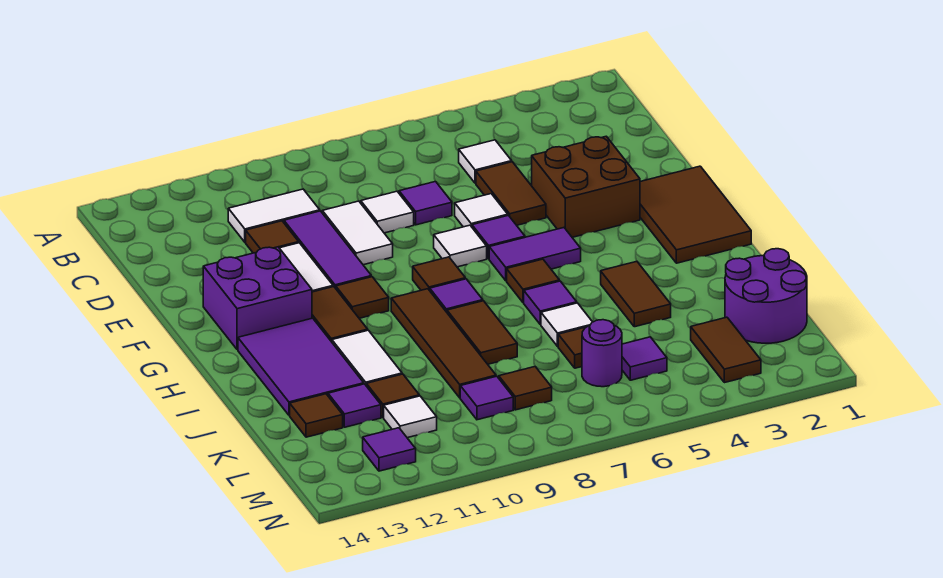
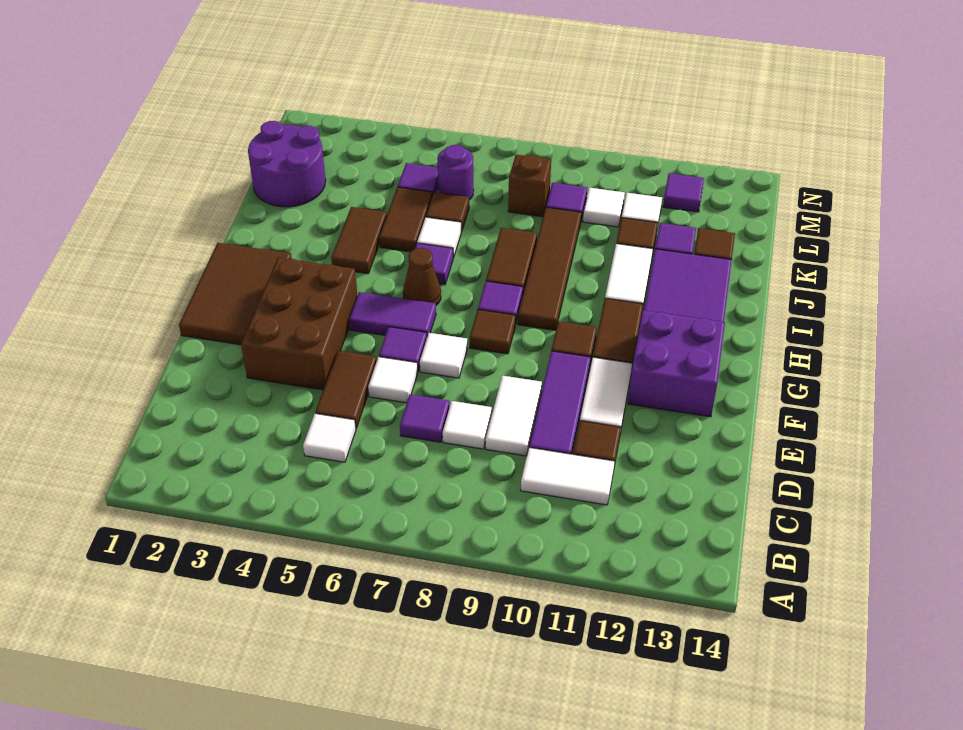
brown brick E3:F4 level 1 -> brown brick E3:G4 level 1
brown tile H6 level 1 -> brown cone H6 level 1
brown tile L3:M3 level 1 -> brown tile J5:K5 level 1
brown tile L8 level 1 -> brown brick L8 level 1
none -> white tile L10 level 1

